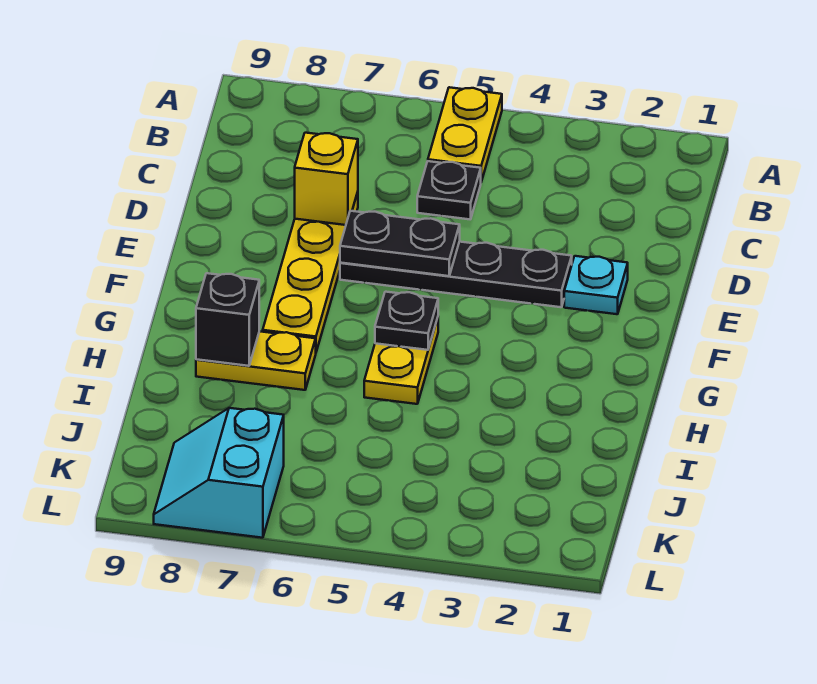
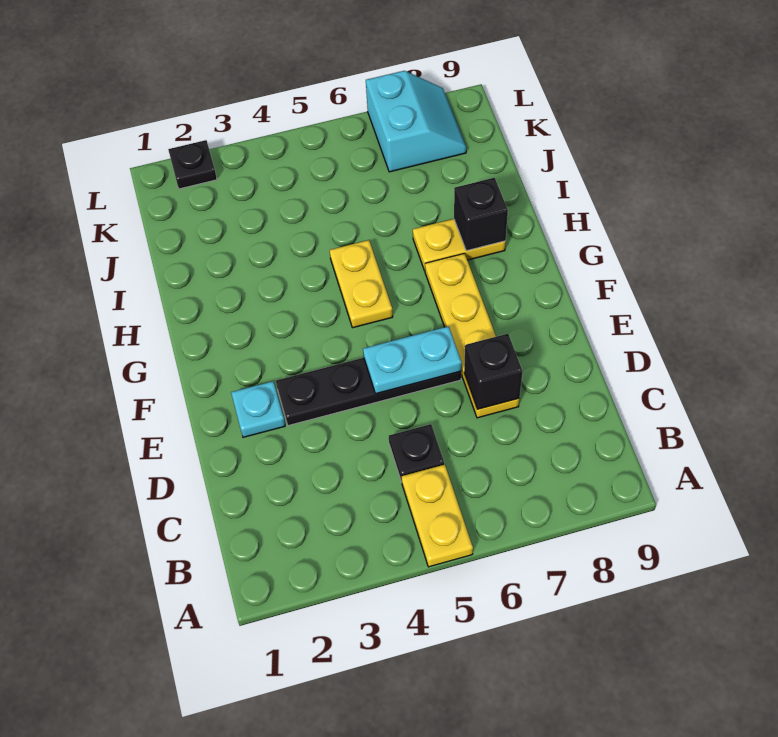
yellow brick D7 level 2 -> black brick D7 level 2
black plate E5:E6 level 2 -> cyan plate E5:E6 level 2
black plate G5 level 2 -> black plate L2 level 1

